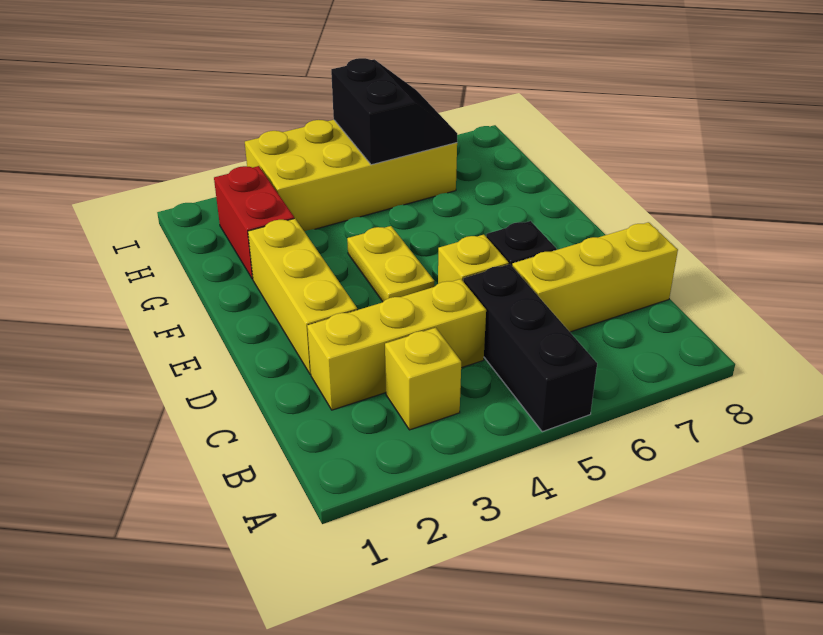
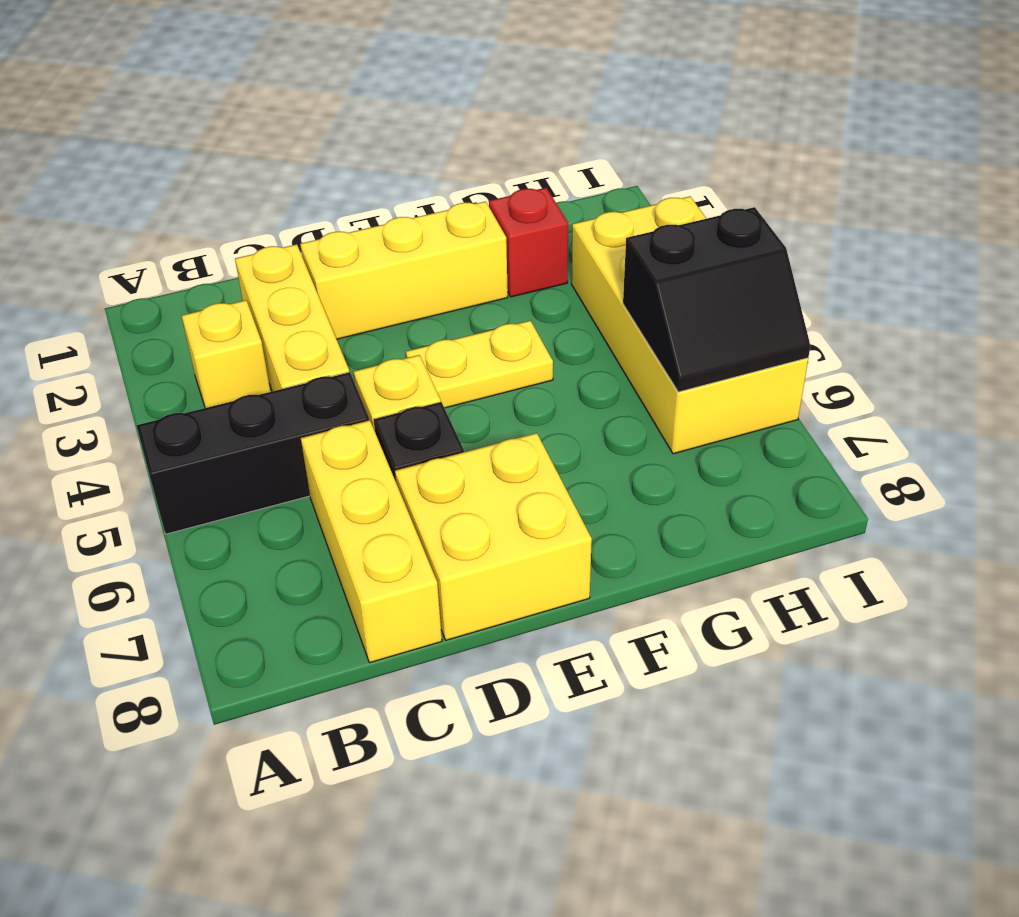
none -> yellow brick D7:E8 level 1
red brick G2:H2 level 1 -> red brick G2 level 1

